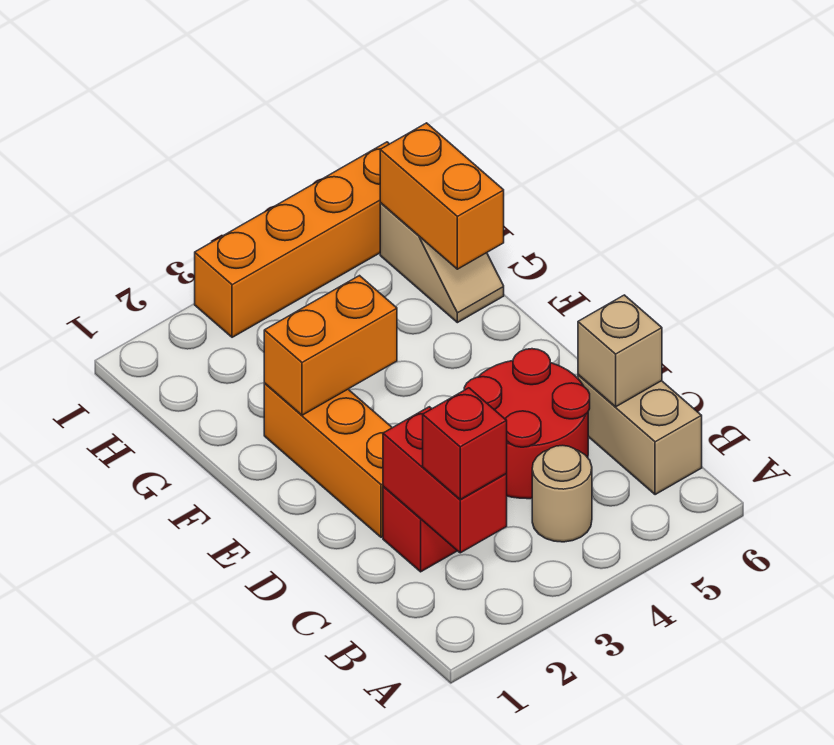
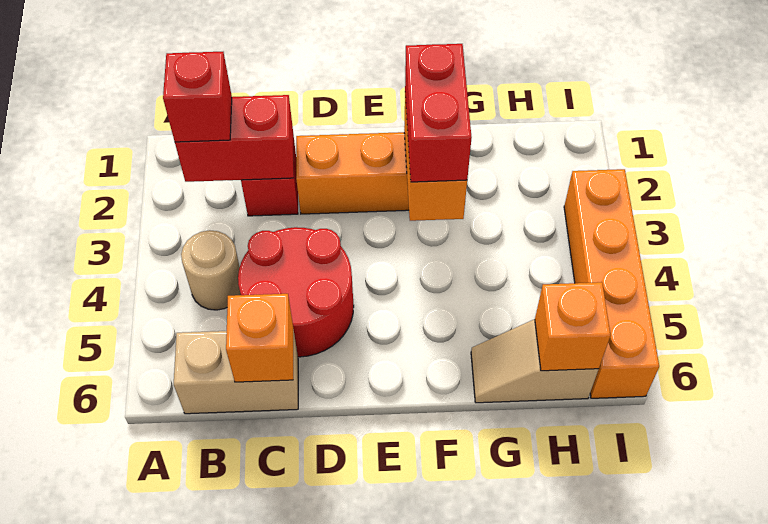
tan brick C6 level 2 -> orange brick C6 level 2
none -> red brick F2:F3 level 3
orange brick G6:H6 level 2 -> orange brick H6 level 2

